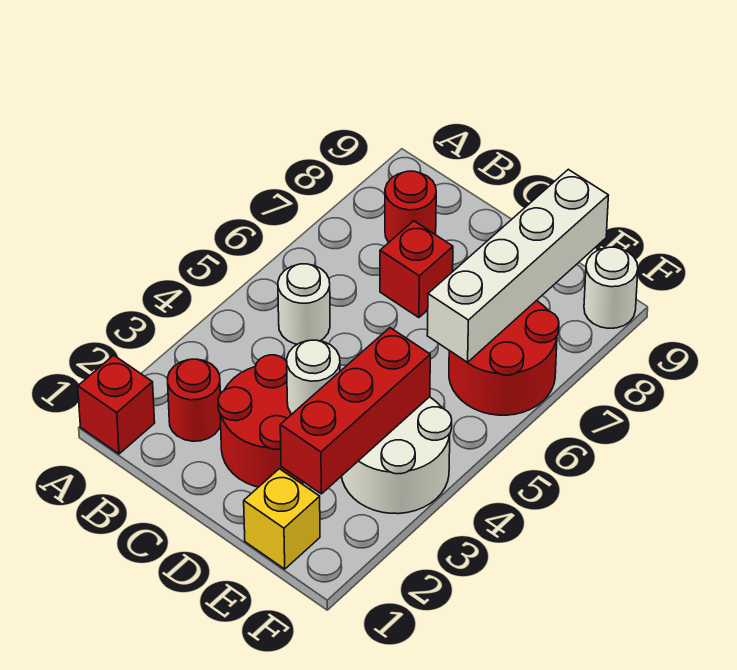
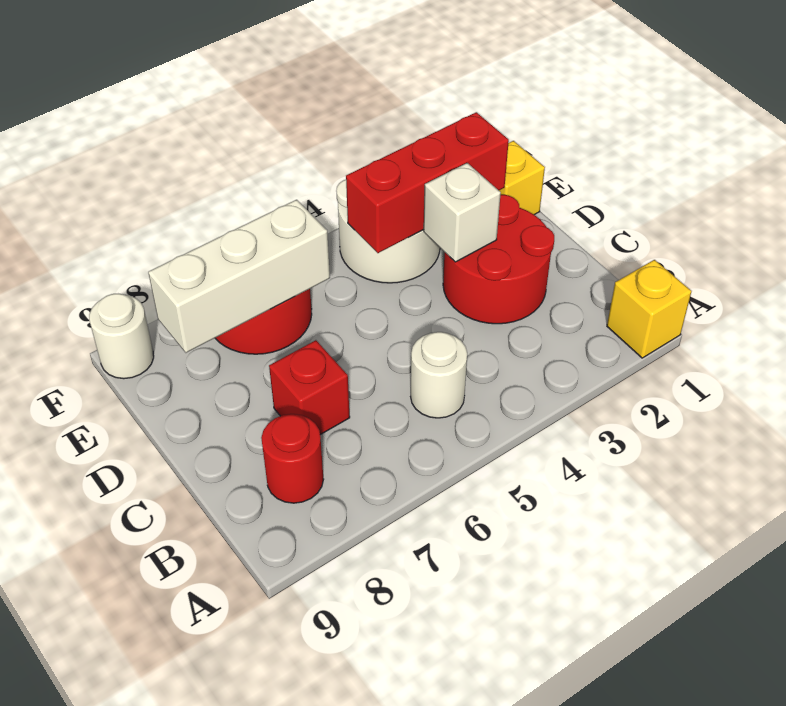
red brick A1 level 1 -> yellow brick A1 level 1
red round brick B2 level 1 -> none
white round brick D3 level 2 -> white brick D3 level 2
white brick E6:E9 level 2 -> white brick E6:E8 level 2

